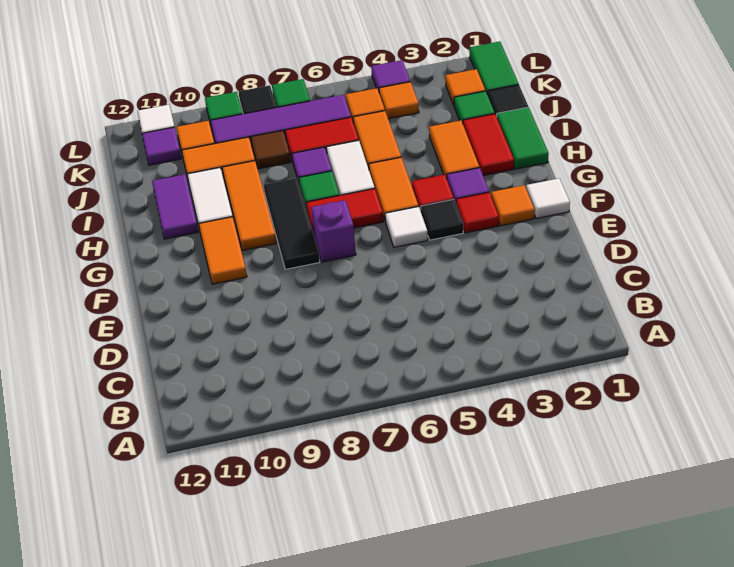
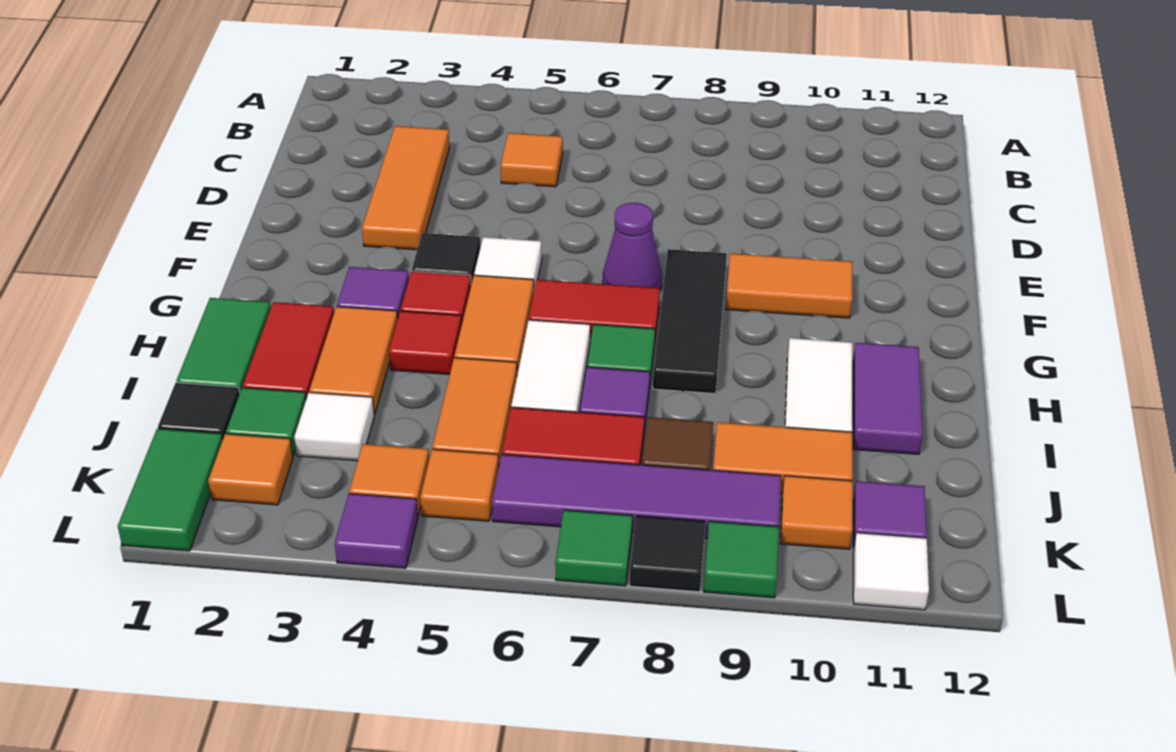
white tile F1 level 1 -> white tile J3 level 1
orange tile F2 level 1 -> orange tile C5 level 1
red tile F3 level 1 -> red tile H4 level 1
purple brick F7 level 1 -> purple cone F7 level 1
orange tile F10:G10 level 1 -> orange tile F9:F10 level 1
orange tile G9:I9 level 1 -> orange tile C3:E3 level 1

